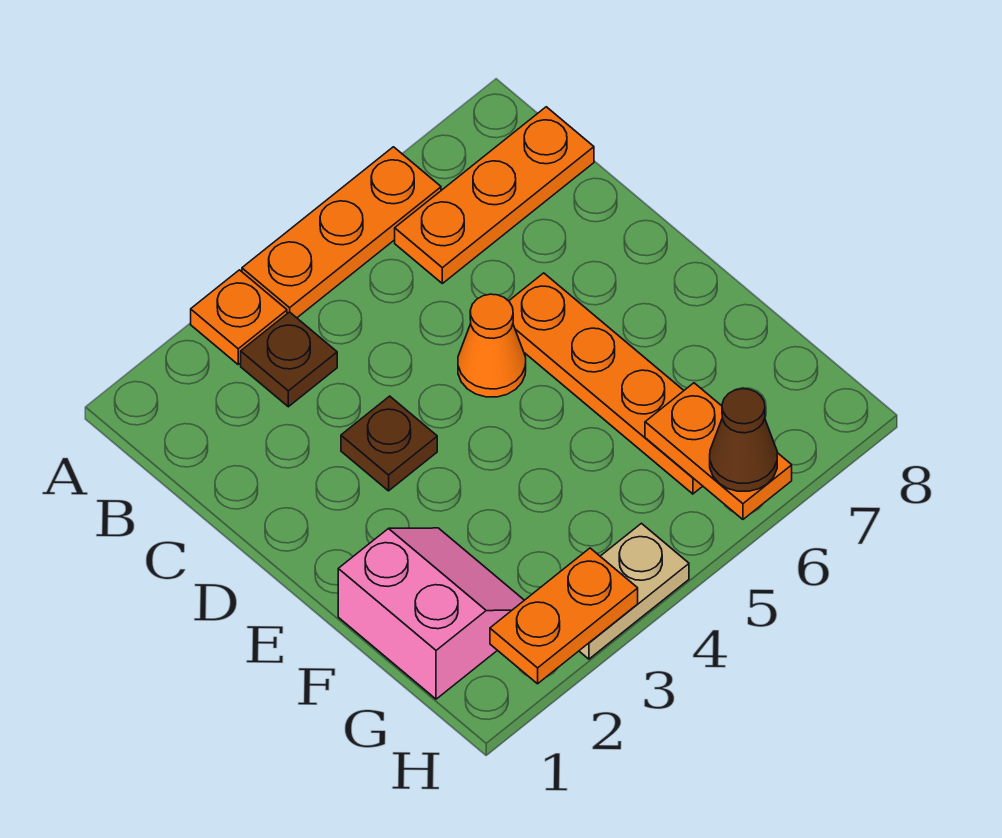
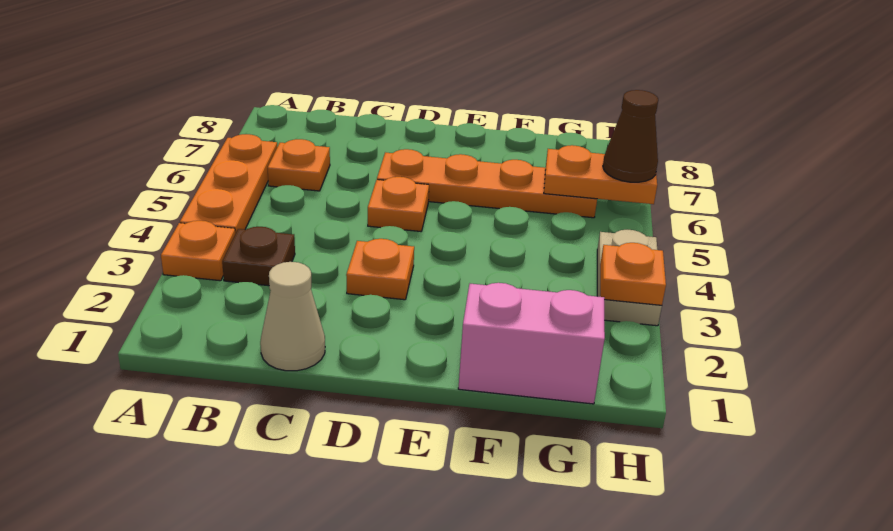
orange plate B6:B8 level 1 -> orange plate B6 level 1
none -> tan cone C1 level 1
brown plate D3 level 1 -> orange plate D3 level 1
orange cone D5 level 1 -> orange plate D5 level 1
orange plate H2:H3 level 2 -> orange plate H3 level 2

